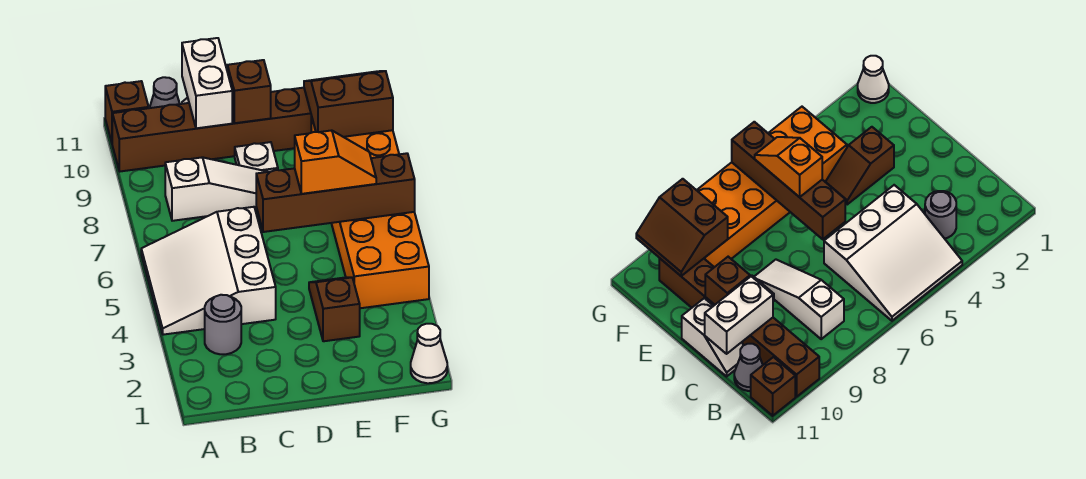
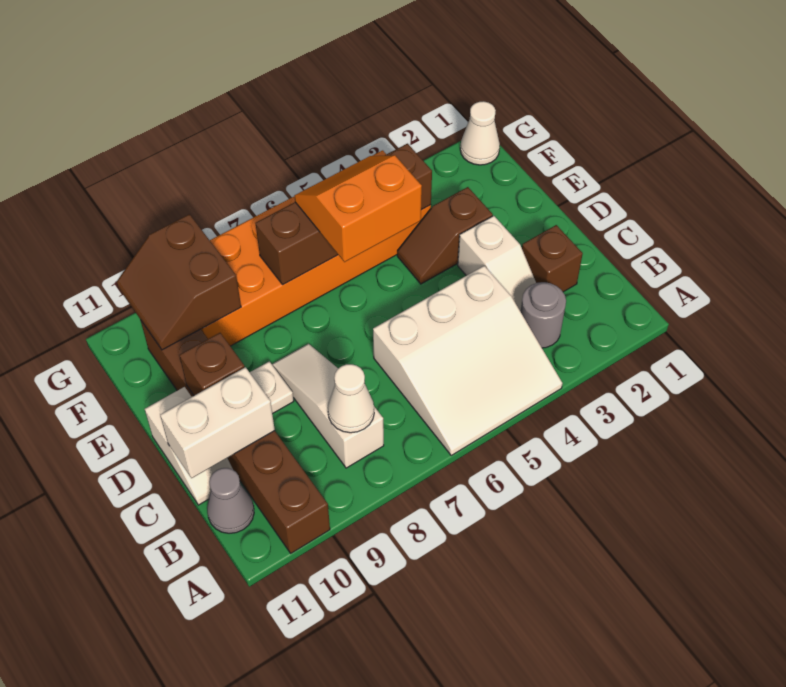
brown brick A11 level 1 -> brown brick C2 level 1
none -> white cone B8 level 2
none -> white slope C3:D3 level 1 top D
brown brick D6:G6 level 2 -> brown brick F4:F7 level 2
orange slope E6:F6 level 3 top E -> orange slope E5:F6 level 3 top E

